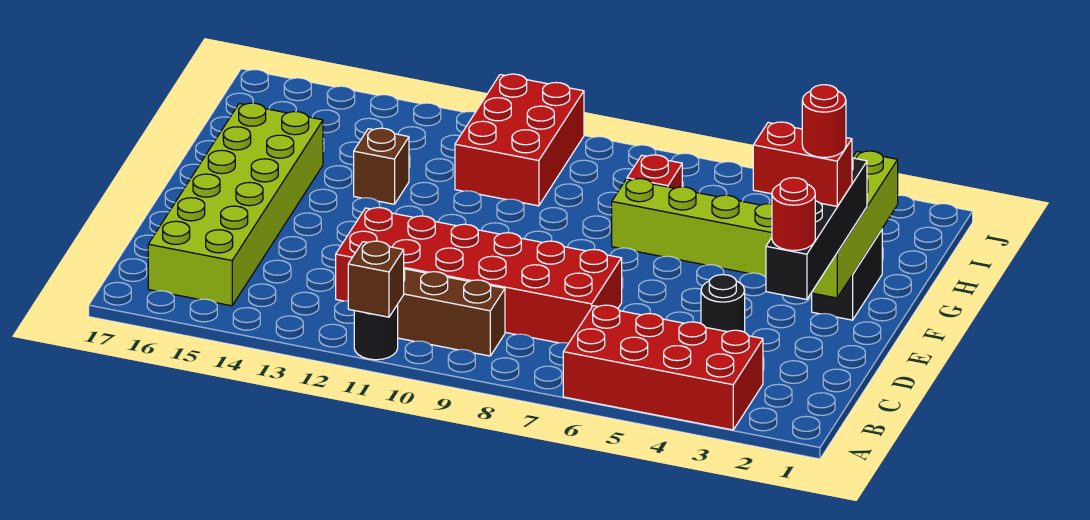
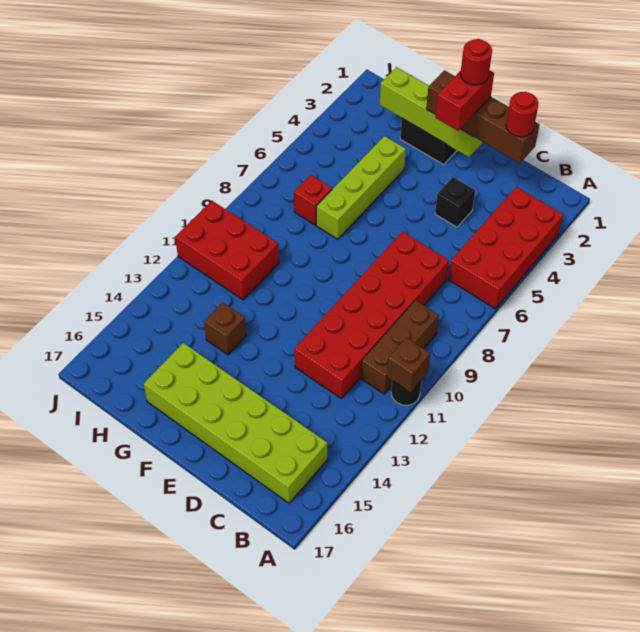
black brick C2:F2 level 3 -> brown brick C2:F2 level 3
black round brick D4 level 1 -> black brick D4 level 1

